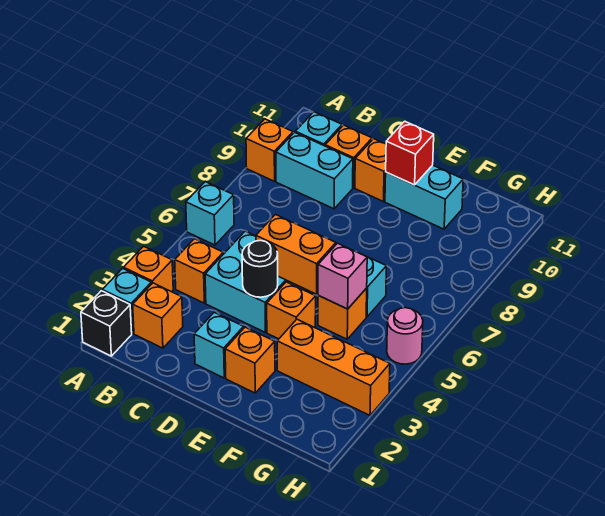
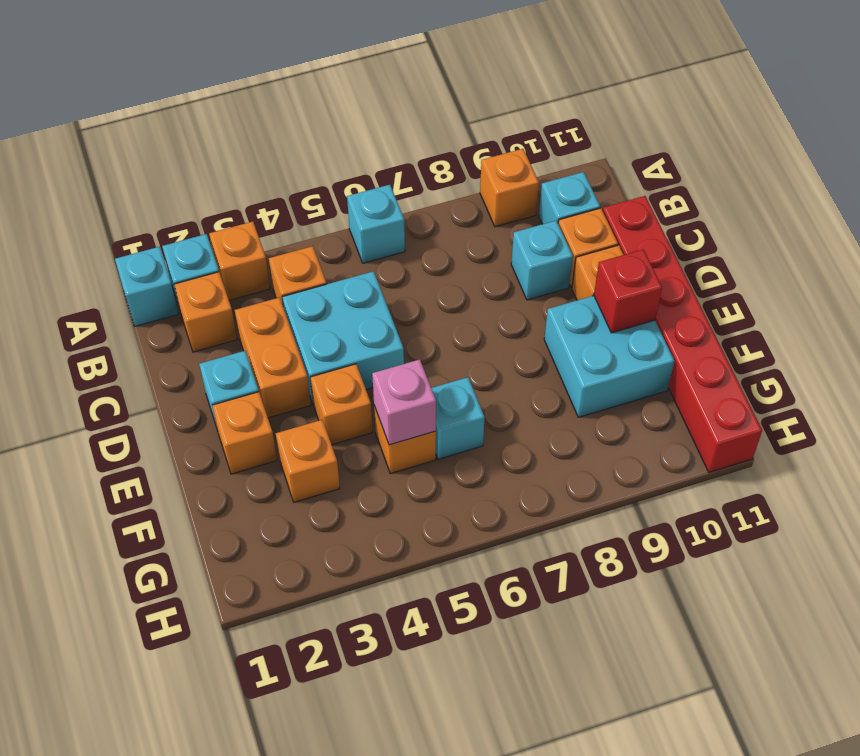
black brick A1 level 1 -> cyan brick A1 level 1
cyan brick B9:C9 level 1 -> cyan brick C9 level 1
none -> red brick C11:H11 level 1
black round brick D4 level 2 -> none
orange brick D5:E5 level 2 -> orange brick C3:D3 level 1
cyan brick E10:F10 level 1 -> cyan brick E9:F10 level 1
orange brick F3:H3 level 1 -> orange brick F3 level 1
pink round brick H5 level 1 -> none

